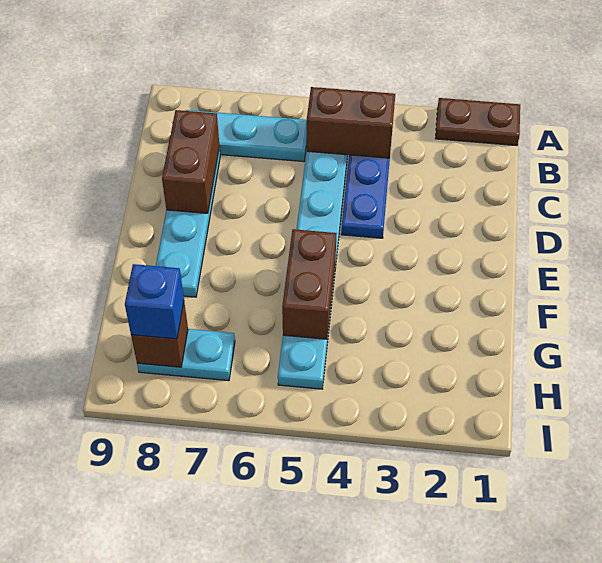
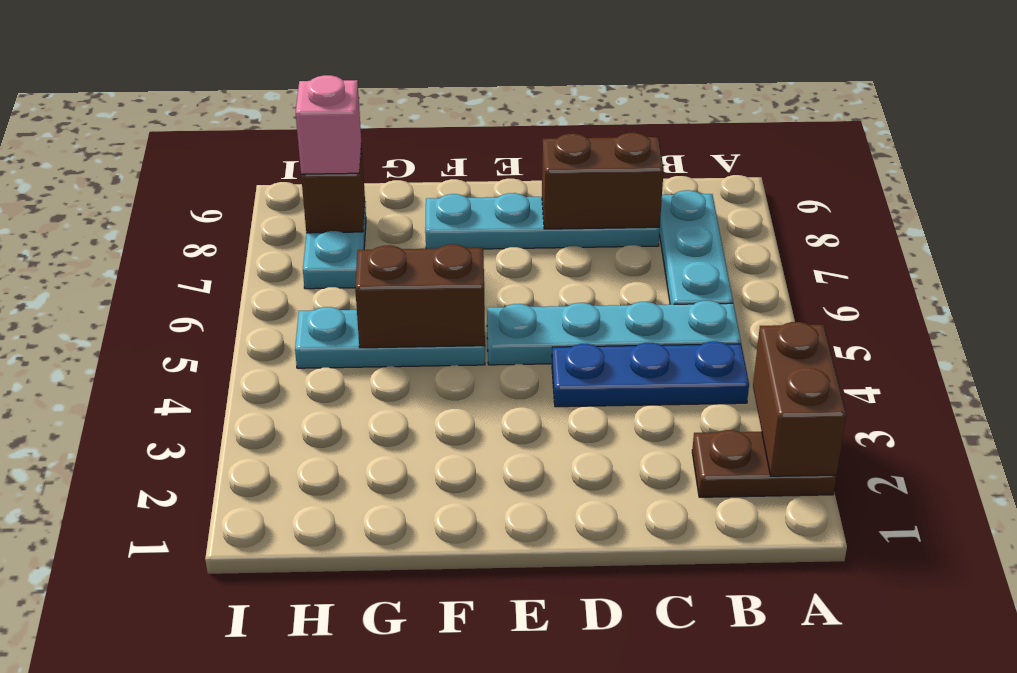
brown plate A1:A2 level 1 -> brown plate A2:B2 level 1
brown brick B4:B5 level 2 -> brown brick A2:A3 level 2
blue brick H8 level 3 -> pink brick H8 level 3

